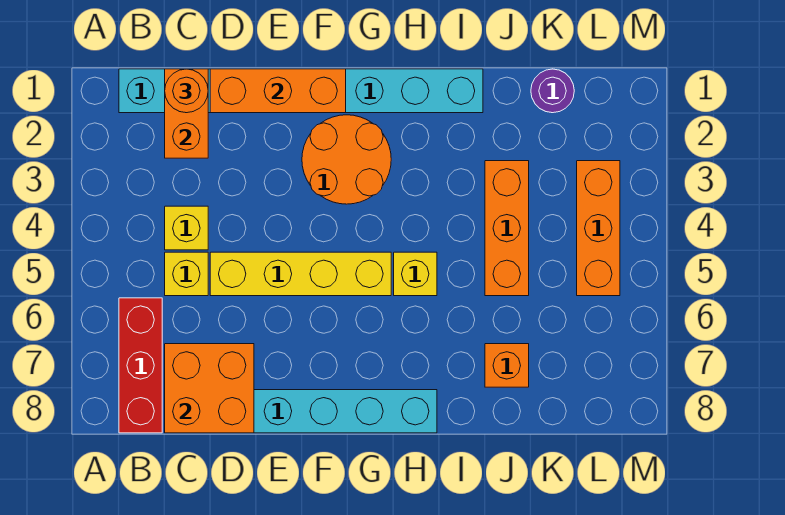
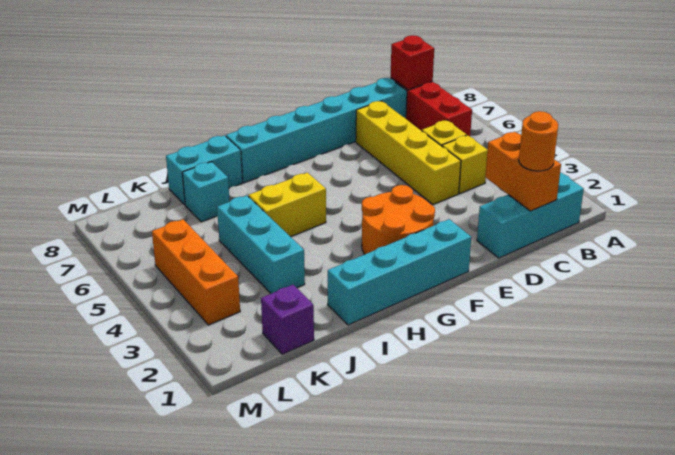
none -> red brick B8 level 2
orange brick C7:D8 level 2 -> none
orange brick D1:F1 level 2 -> none
yellow brick D5:G5 level 1 -> yellow brick D4:D7 level 1
yellow brick H5 level 1 -> yellow brick H5:I5 level 1
none -> cyan brick I8:J8 level 1
orange brick J3:J5 level 1 -> cyan brick J3:J5 level 1
orange brick J7 level 1 -> cyan brick J7 level 1
purple round brick K1 level 1 -> purple brick K1 level 1

